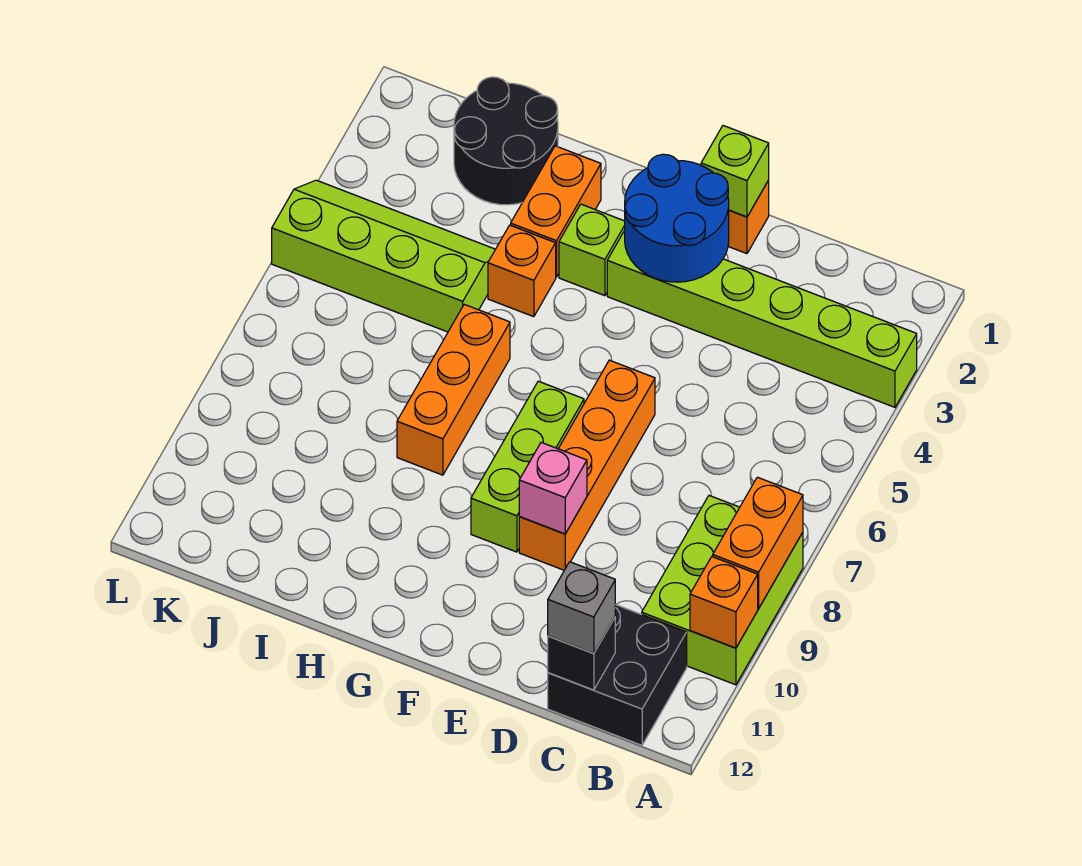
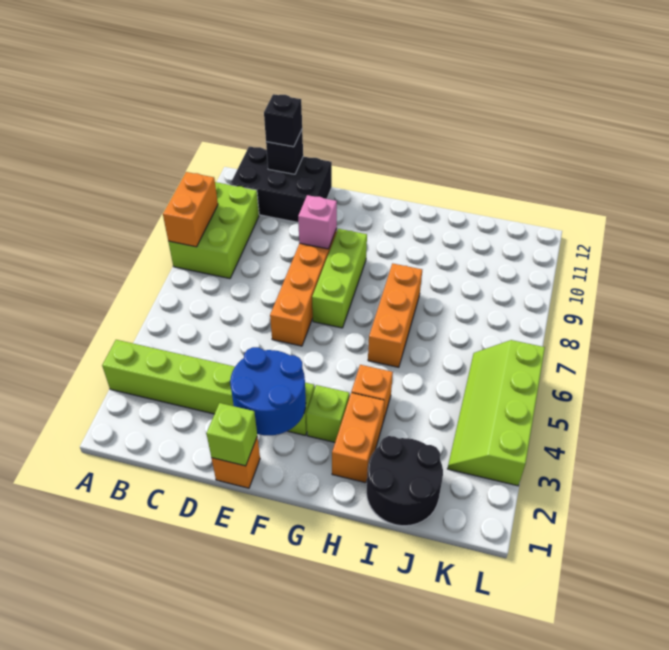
orange brick A10 level 2 -> none
black brick B11:C12 level 1 -> black brick B11:D12 level 1
grey brick C12 level 3 -> black brick C12 level 3
lime slope I4:L5 level 1 top 5 -> lime slope K3:L6 level 1 top L

